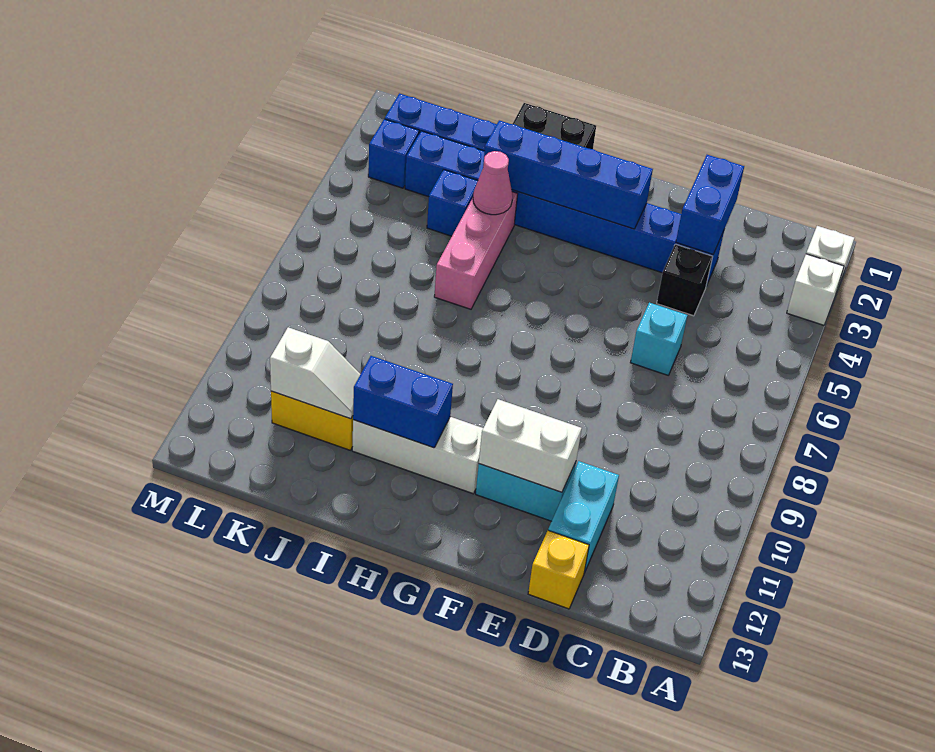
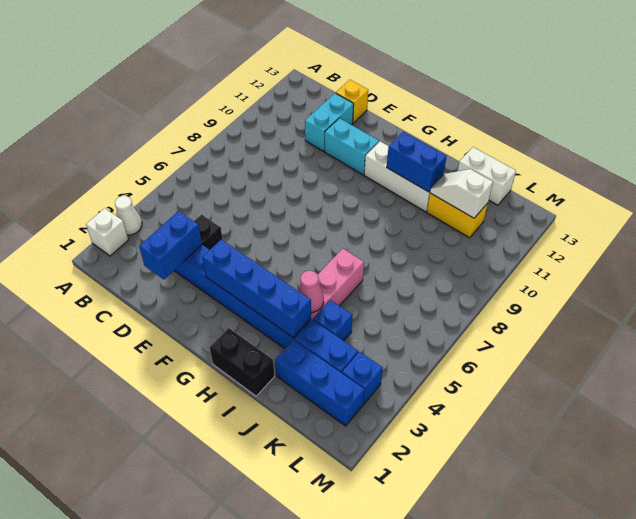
white brick A3 level 1 -> white cone A3 level 1
cyan brick D6 level 1 -> none
white brick E11:F11 level 2 -> white brick J13:K13 level 1

